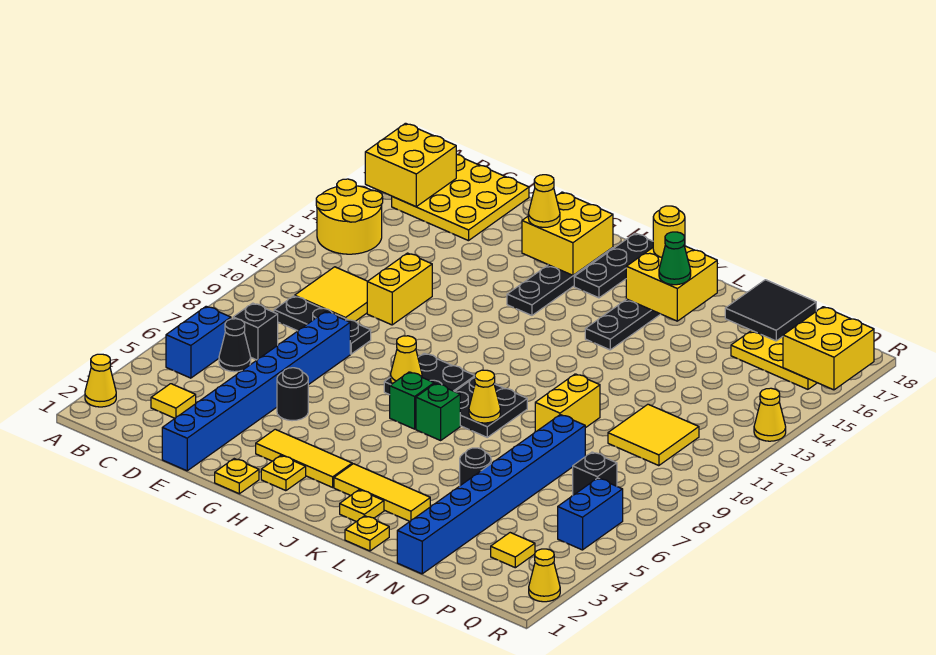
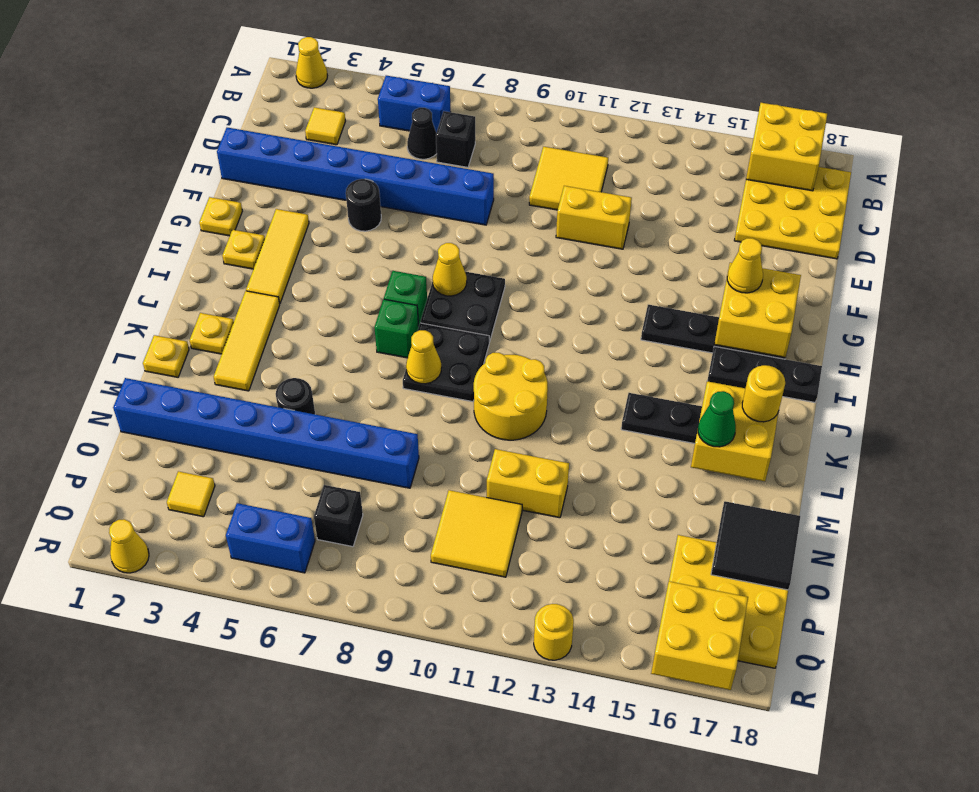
yellow round brick A13:B14 level 1 -> yellow round brick K10:L11 level 1
black plate C9:E9 level 1 -> none
yellow brick M9:M10 level 1 -> yellow brick N11:N12 level 1
yellow cone R13 level 1 -> yellow round brick R13 level 1

